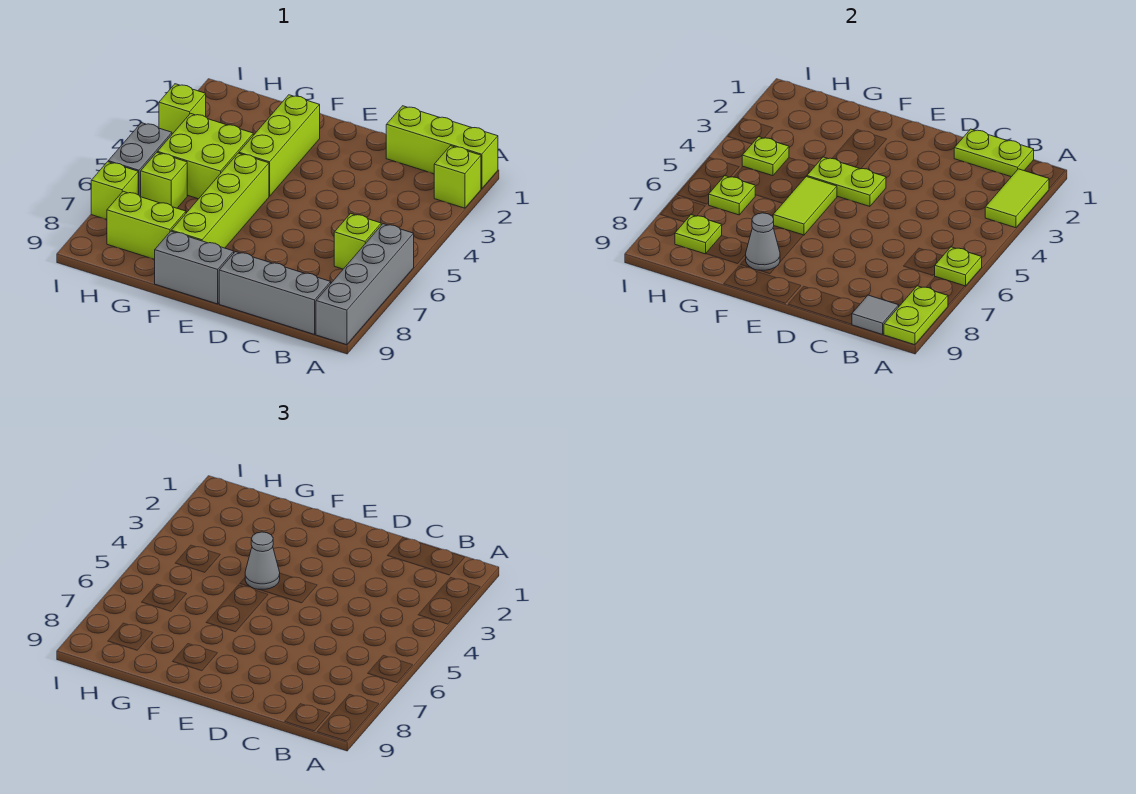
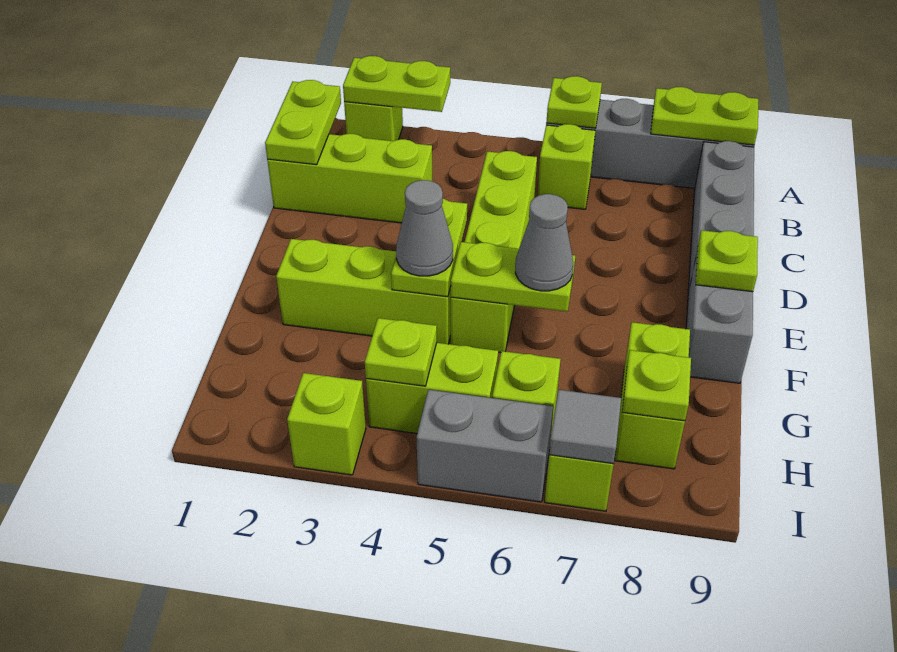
lime brick A1:C1 level 1 -> lime brick C1:C3 level 1
lime tile A2:A3 level 2 -> lime plate A2:A3 level 2
grey tile B9 level 2 -> grey tile I7 level 2
lime brick F5:F8 level 1 -> lime brick C5:F5 level 1
lime tile F5:F6 level 2 -> lime plate F5:F6 level 2
grey cone F8 level 2 -> grey cone F6 level 3
lime brick G4:H5 level 1 -> lime brick H4:H5 level 1
lime plate H6 level 2 -> lime plate E9 level 2

